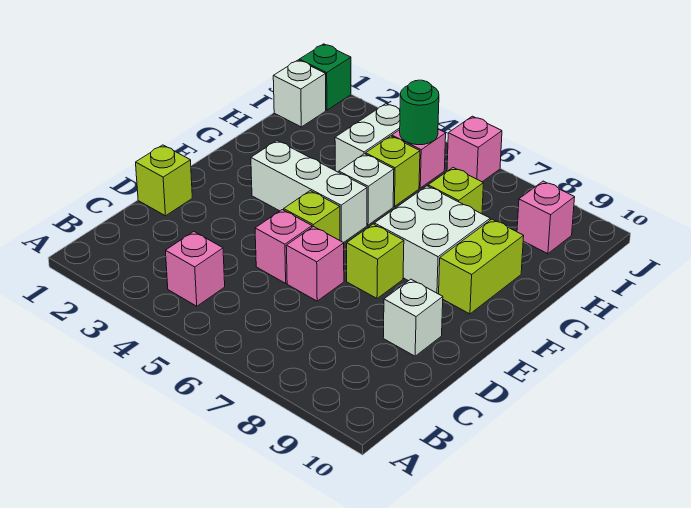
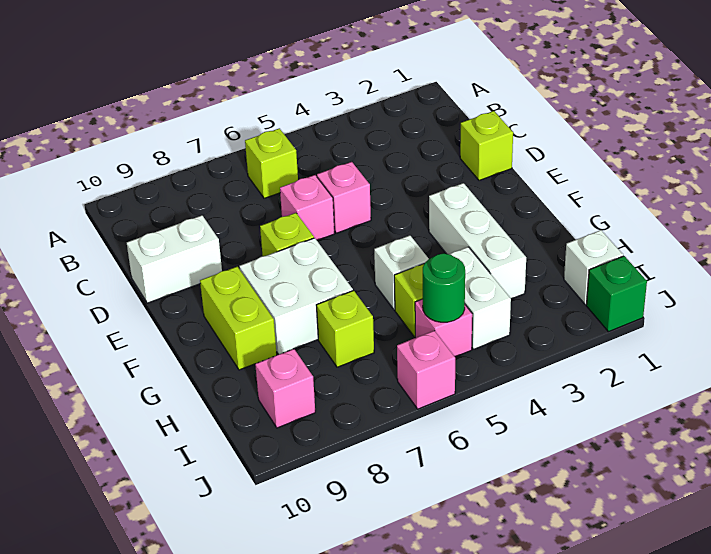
pink brick B4 level 1 -> none
white brick D9 level 1 -> white brick D9:D10 level 1
lime brick E5 level 1 -> lime brick B6 level 1
white brick F3:F5 level 1 -> white brick F3:H3 level 1

